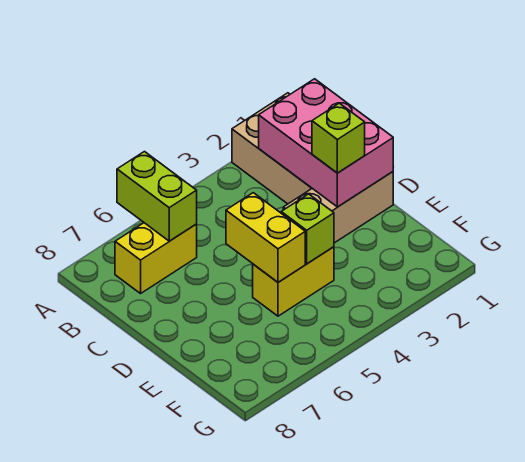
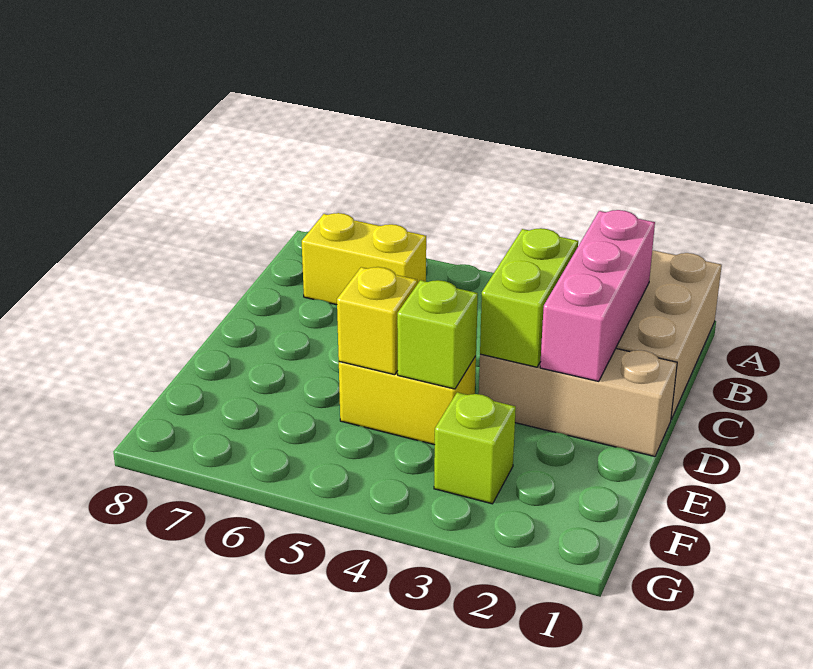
lime brick A6:B6 level 2 -> lime brick C3:D3 level 2
pink brick B1:D2 level 2 -> pink brick B2:D2 level 2
lime brick D2 level 3 -> lime brick F3 level 1
yellow brick D5:E5 level 2 -> yellow brick E5 level 2

